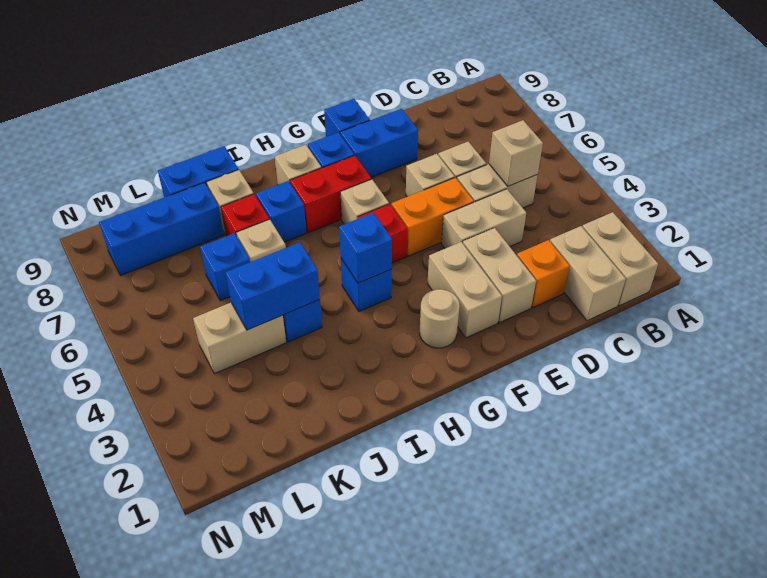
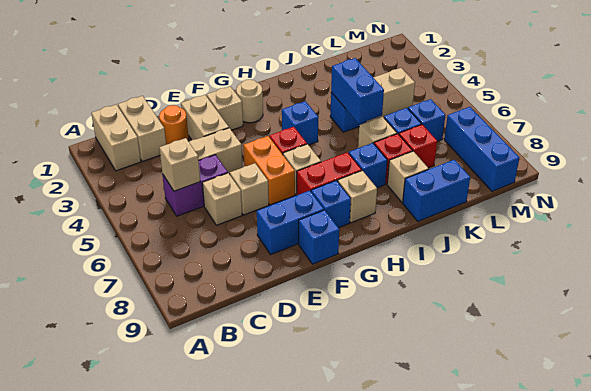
tan brick C5:D5 level 1 -> purple brick C5:D5 level 1
orange brick D2 level 1 -> orange round brick D2 level 1
orange brick E5:F5 level 1 -> orange brick F5:F6 level 1
tan brick F2:F3 level 1 -> tan brick F2 level 1
blue brick H4 level 2 -> blue brick L6 level 1
blue brick J4:K4 level 2 -> blue brick J4:J5 level 2
none -> red brick K7 level 1
blue brick K8:M8 level 1 -> blue brick M7:M9 level 1

